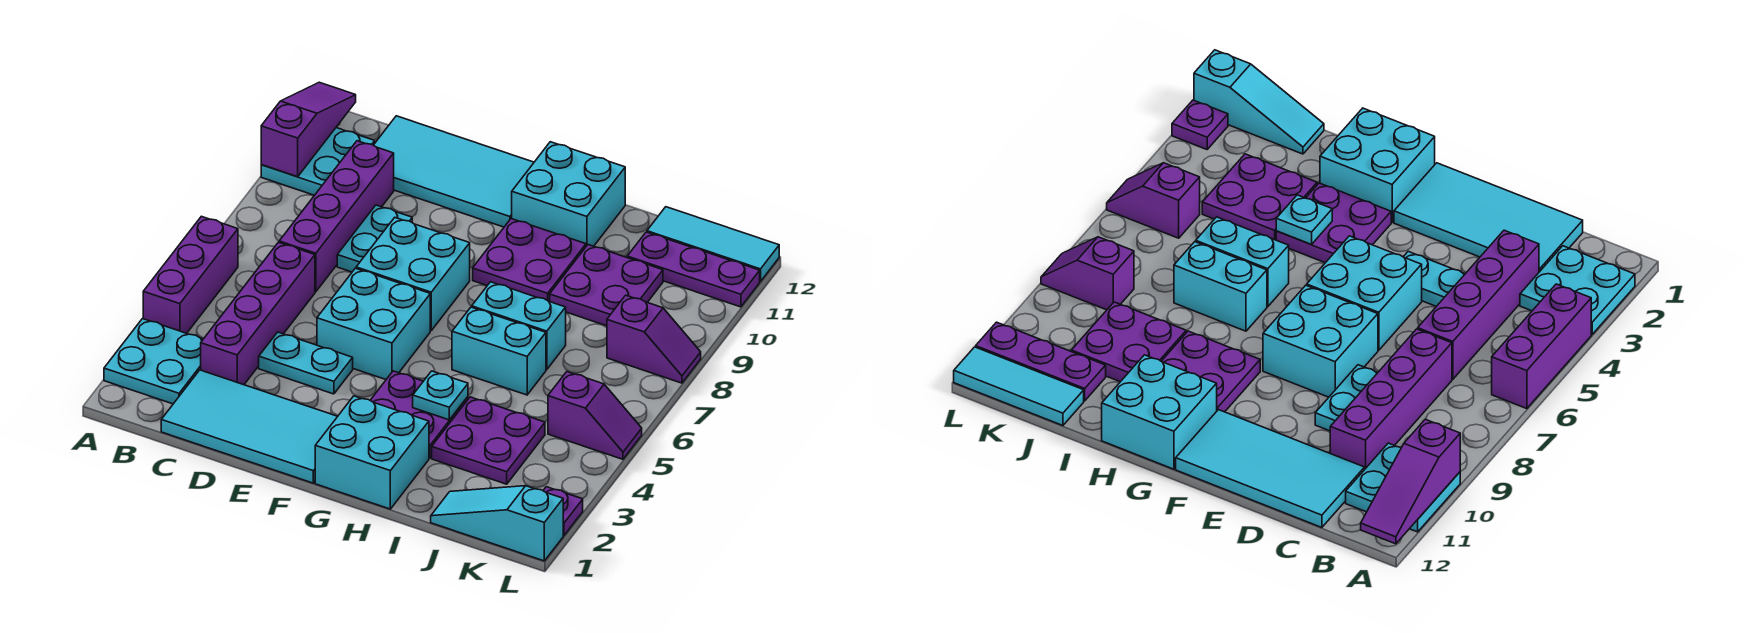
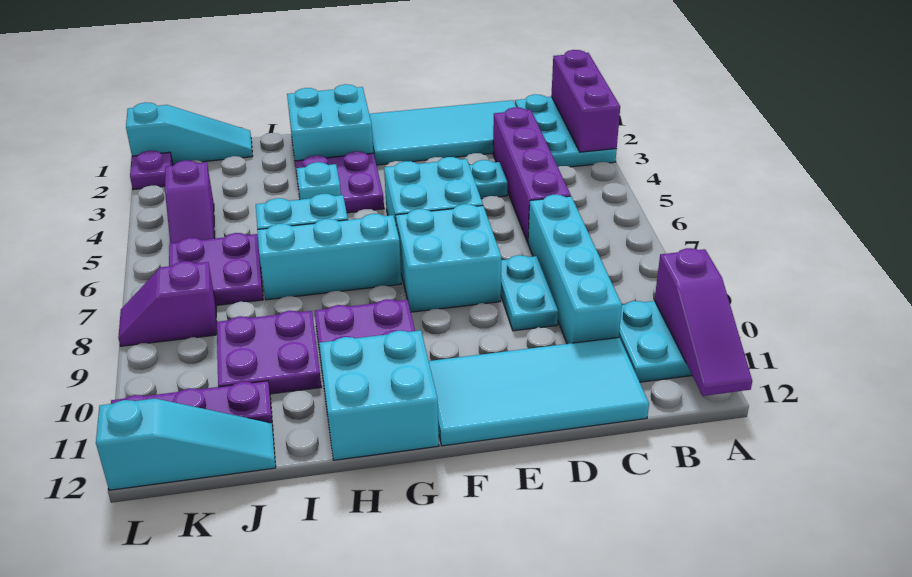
cyan plate A2:B3 level 1 -> cyan plate A1:B3 level 1
purple brick A4:A6 level 1 -> purple brick A1:A3 level 2
purple brick C7:C10 level 1 -> cyan brick C7:C10 level 1
cyan brick H7:I7 level 1 -> cyan brick G7:I7 level 1
purple plate I3:J4 level 1 -> purple plate J6:K7 level 1
cyan tile J12:L12 level 1 -> cyan slope J12:L12 level 1 top L
purple slope K5:L5 level 1 top K -> purple slope K4:K5 level 1 top 4

